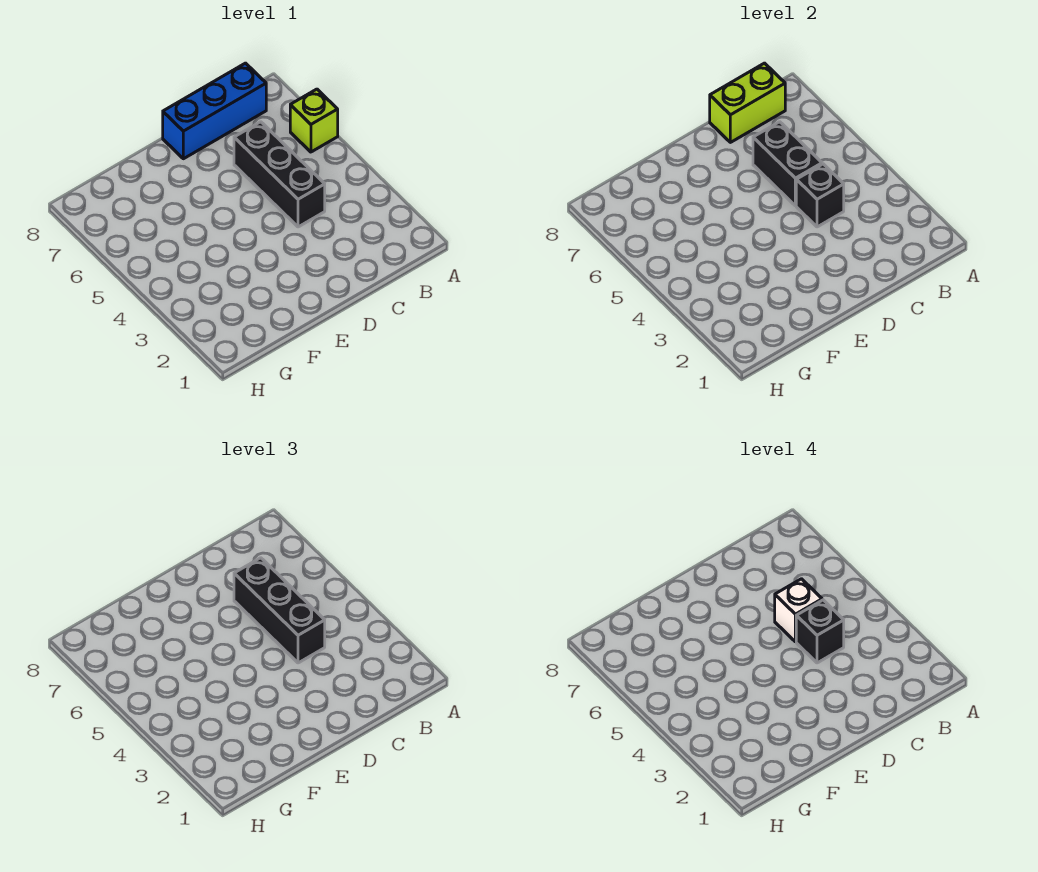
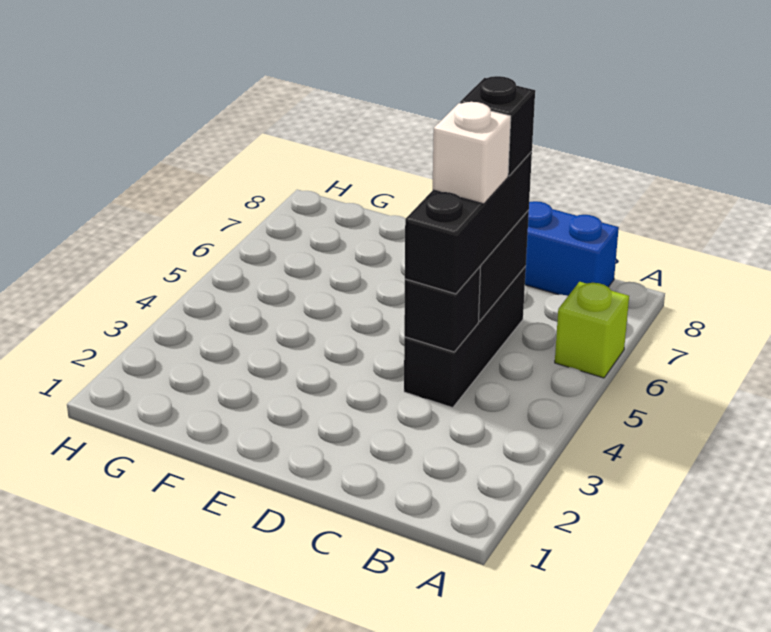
lime brick B8:C8 level 2 -> none
black brick C4 level 4 -> black brick C6 level 4

